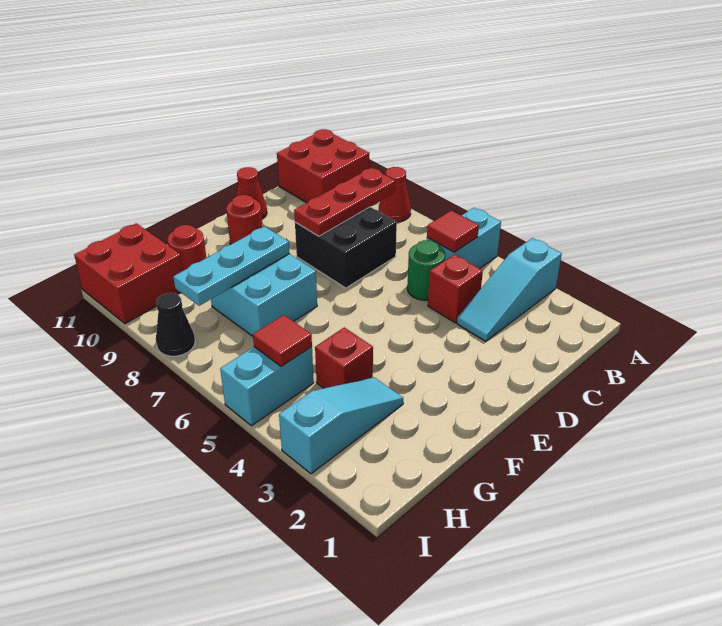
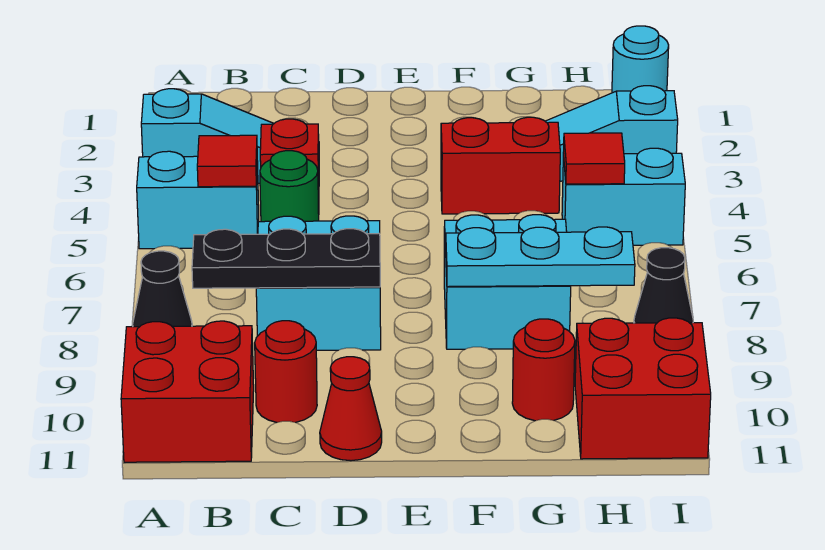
red cone A8 level 1 -> black cone A8 level 1
red plate B8:D8 level 2 -> black plate B8:D8 level 2
black brick C7:D8 level 1 -> cyan brick C7:D8 level 1
red round brick E10 level 1 -> red round brick C10 level 1
red brick G4 level 1 -> red brick F4:G4 level 1
none -> cyan round brick I1 level 1

